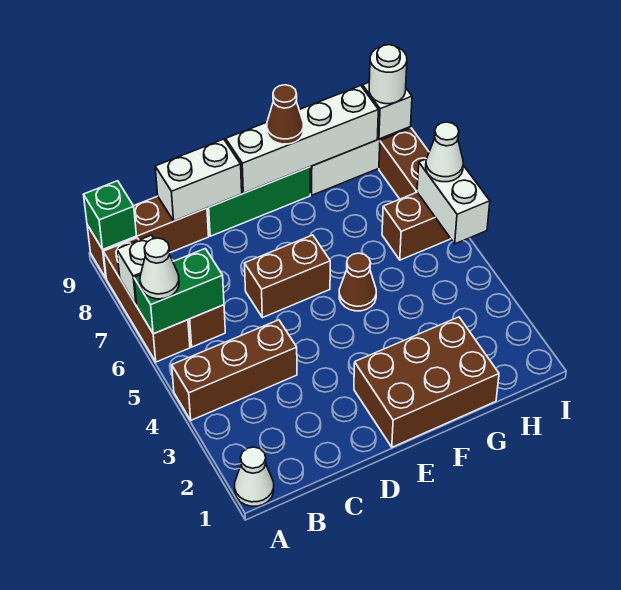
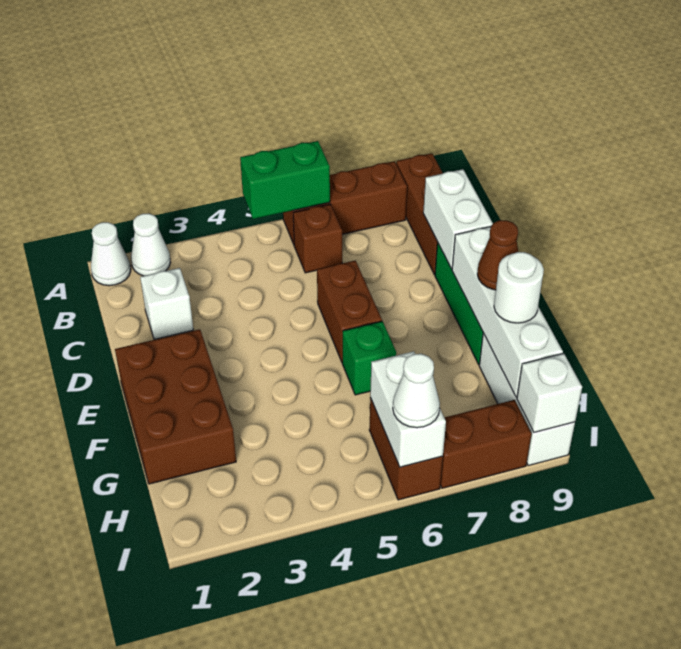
brown brick A4:C4 level 1 -> none
green brick A6:B6 level 2 -> green brick A5:A6 level 2
white cone A6 level 3 -> white cone A2 level 1
white brick A7 level 2 -> white brick C2 level 1
green brick A9 level 2 -> green brick F6 level 1
brown cone F5 level 1 -> none
white brick I5:I6 level 2 -> white brick H6:I6 level 2
white round brick I9 level 3 -> white round brick G9 level 3

